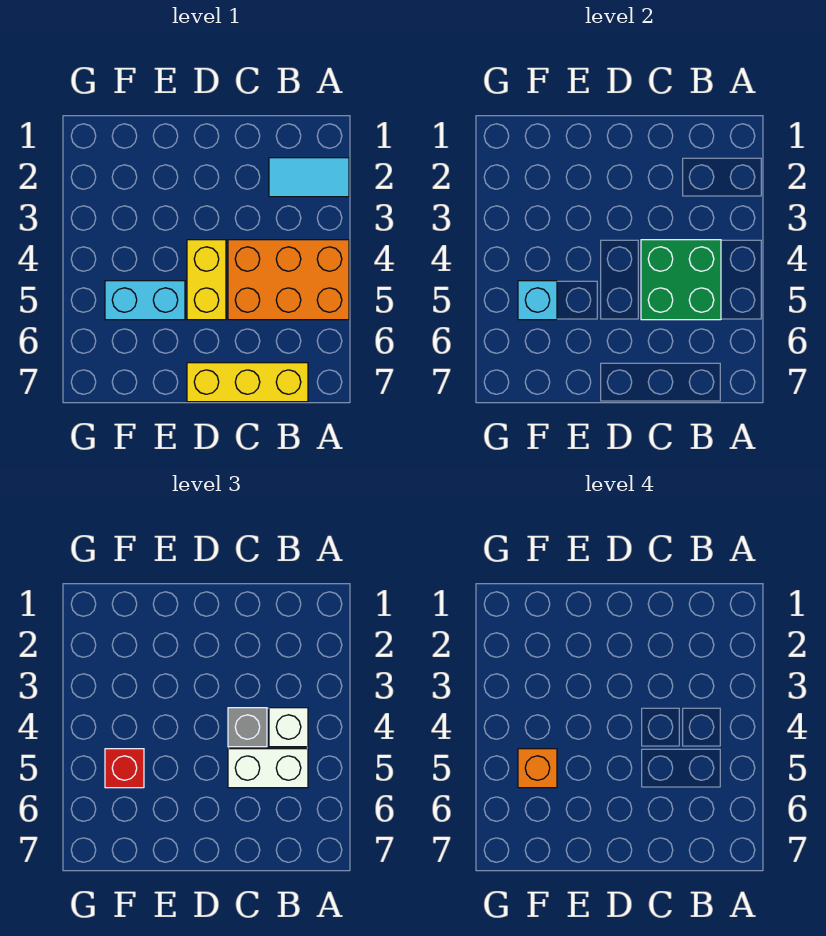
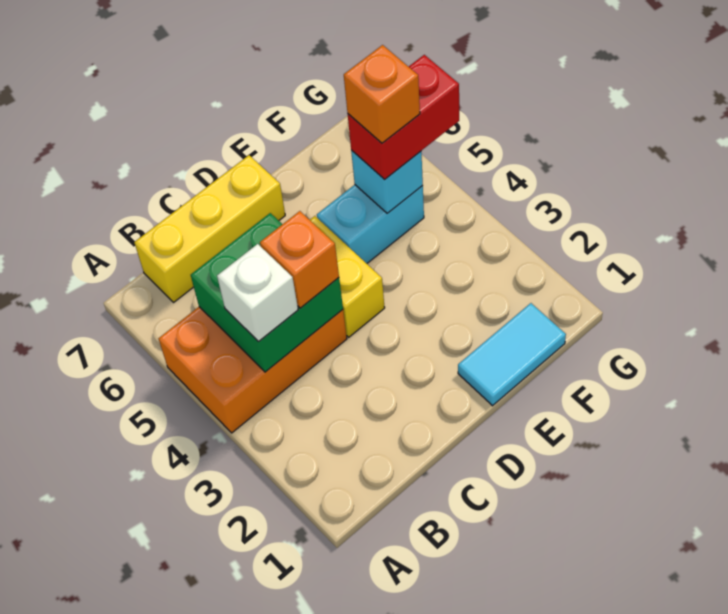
cyan tile A2:B2 level 1 -> cyan tile E1:F1 level 1
white brick B5:C5 level 3 -> none
grey brick C4 level 3 -> orange brick C4 level 3
red brick F5 level 3 -> red brick F5:G5 level 3

